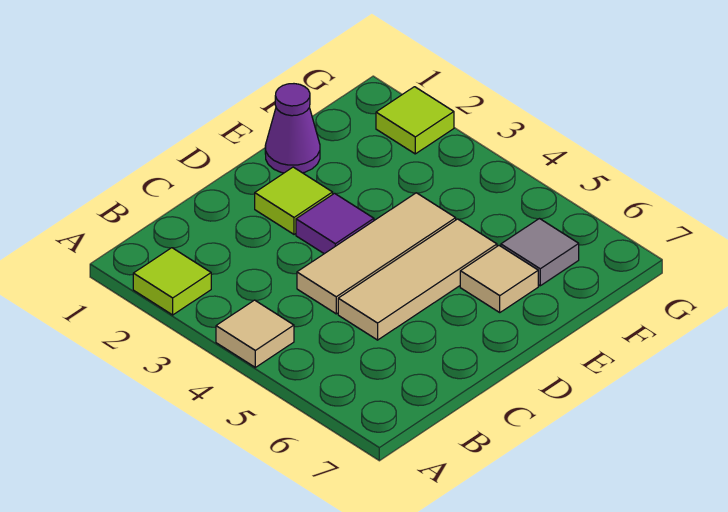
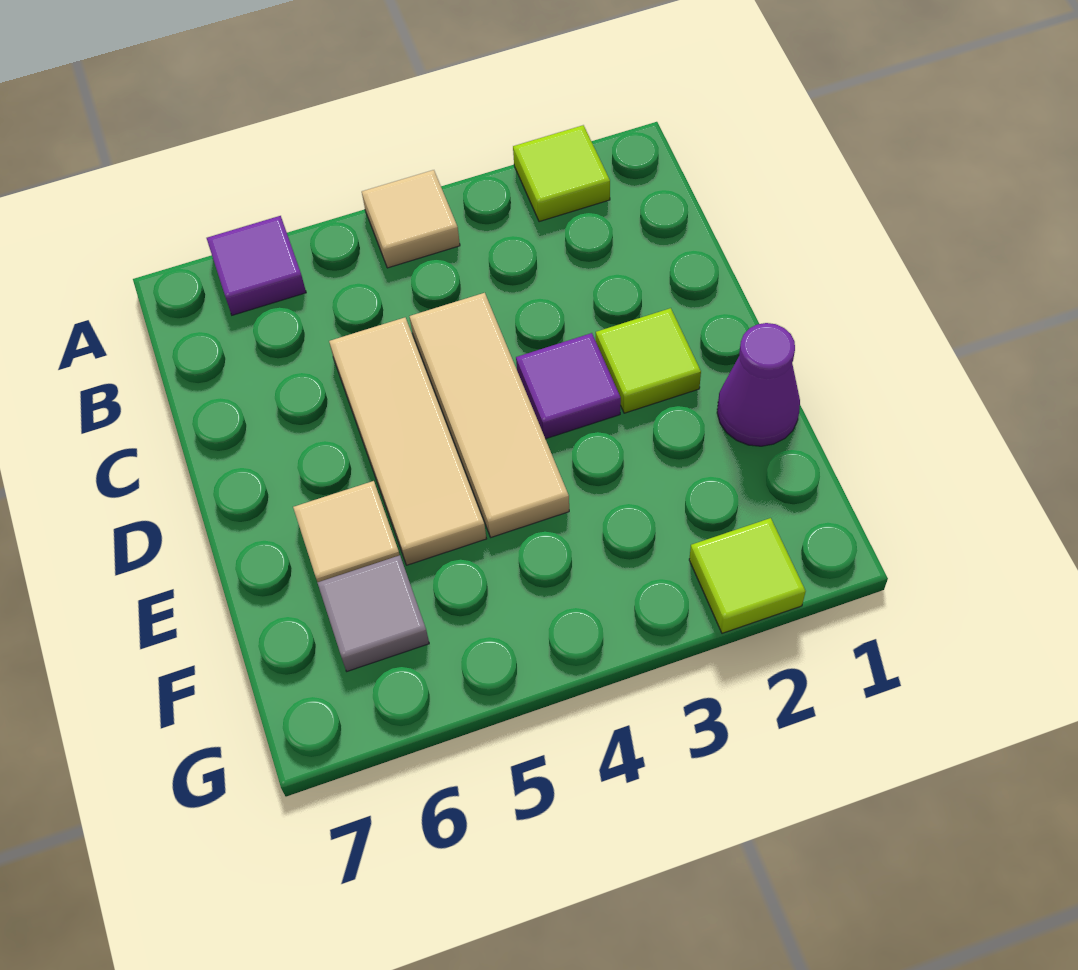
none -> purple tile A6 level 1

